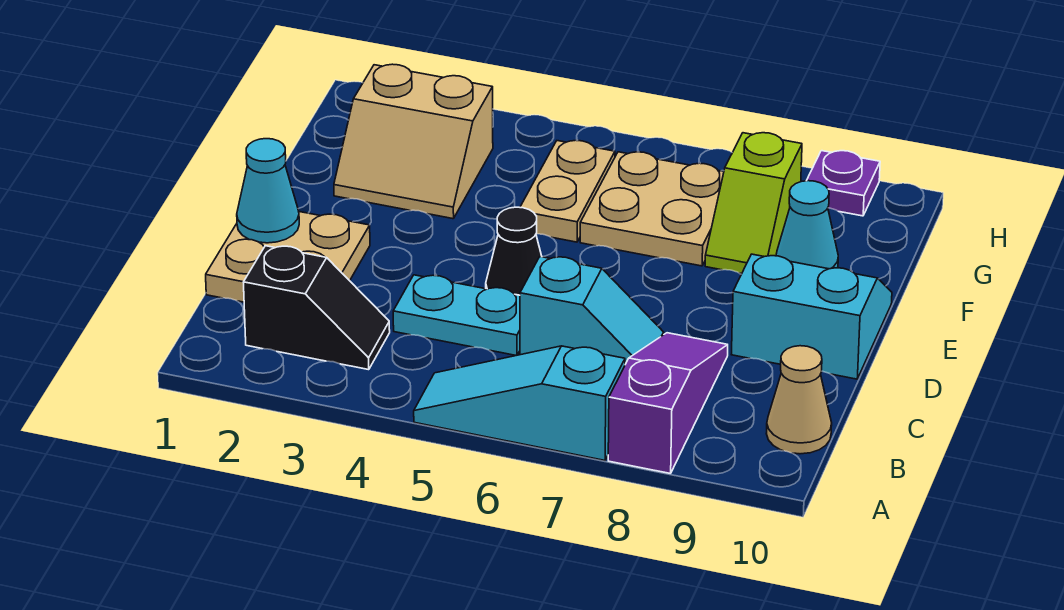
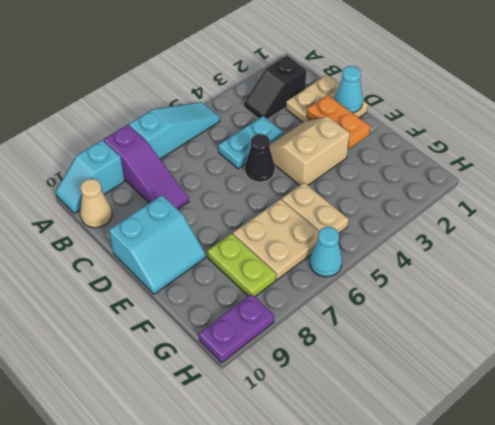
cyan slope C6:C7 level 1 top 6 -> cyan slope A9:A10 level 1 top 9
none -> orange plate D2:E2 level 2
tan slope F2:G3 level 1 top G -> tan slope D3:E4 level 1 top E
lime slope F8:G8 level 1 top G -> lime plate F8:G8 level 1
cyan cone F9 level 1 -> cyan cone H6 level 1
purple plate H9 level 1 -> purple plate H9:H10 level 1

